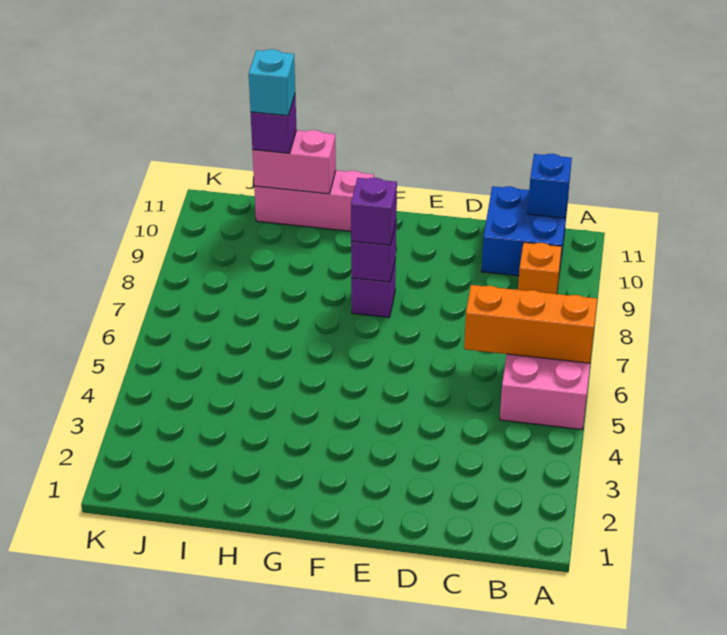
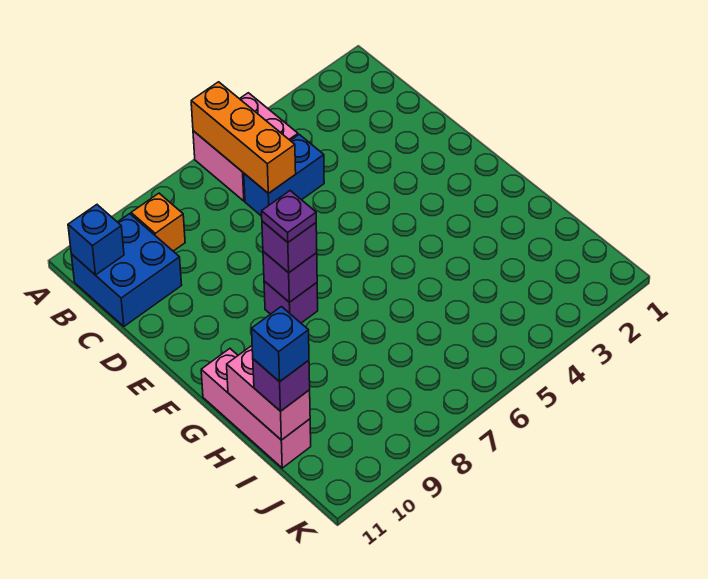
none -> blue brick C5:C6 level 1
none -> purple plate F8 level 4
cyan brick I11 level 4 -> blue brick I11 level 4

